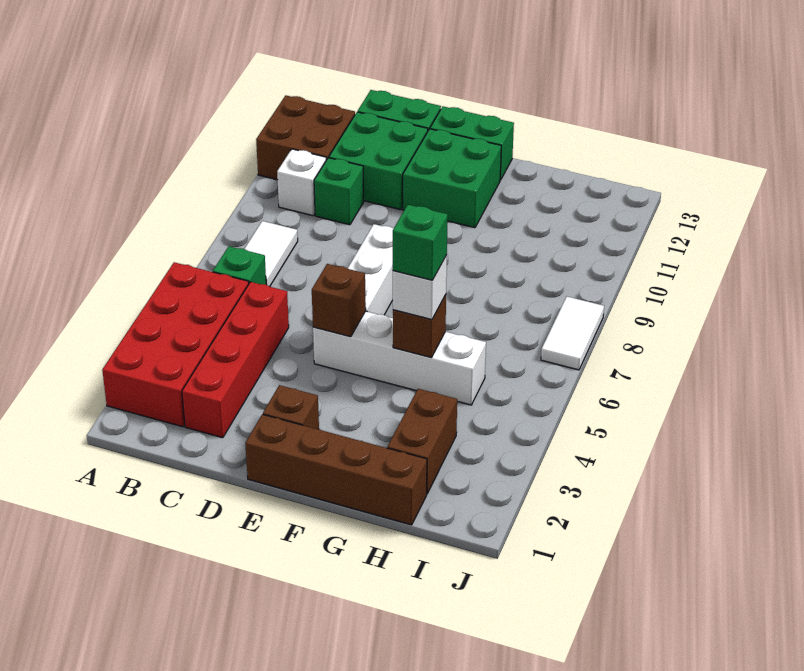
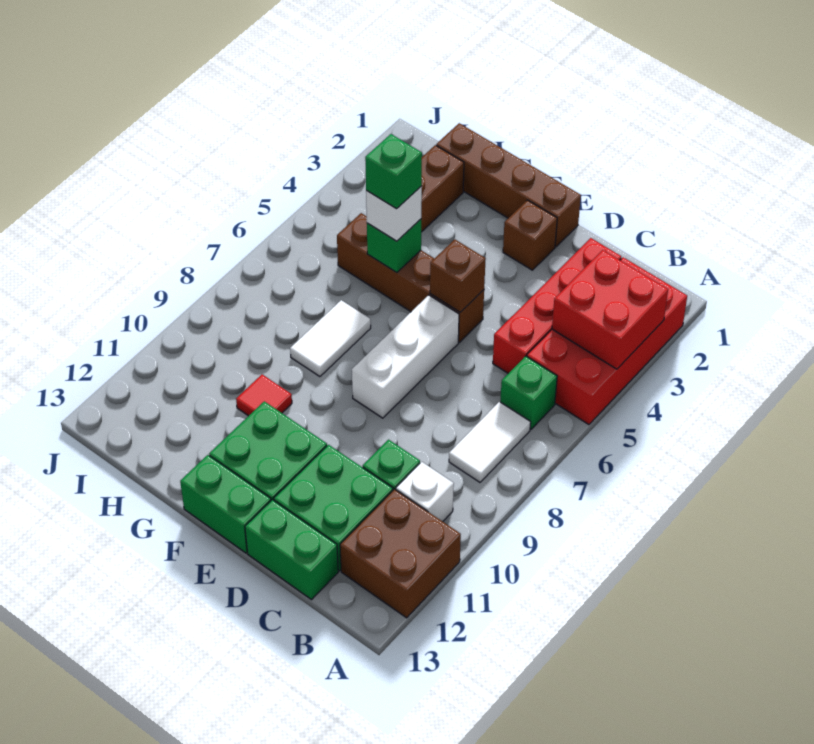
none -> red brick A3:B4 level 2
white brick E5:H5 level 1 -> brown brick E5:H5 level 1
brown brick G5 level 2 -> green brick G5 level 2
none -> red tile G10 level 1
white tile J7:J8 level 1 -> white tile G7:G8 level 1

